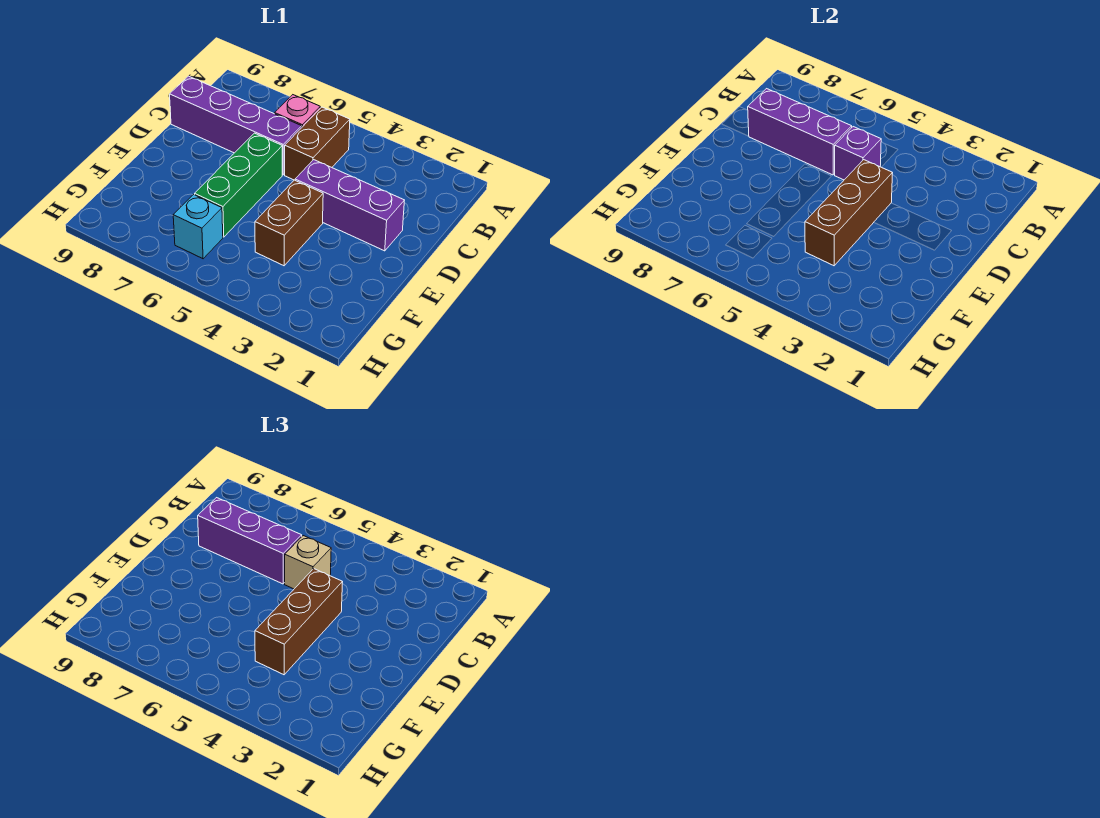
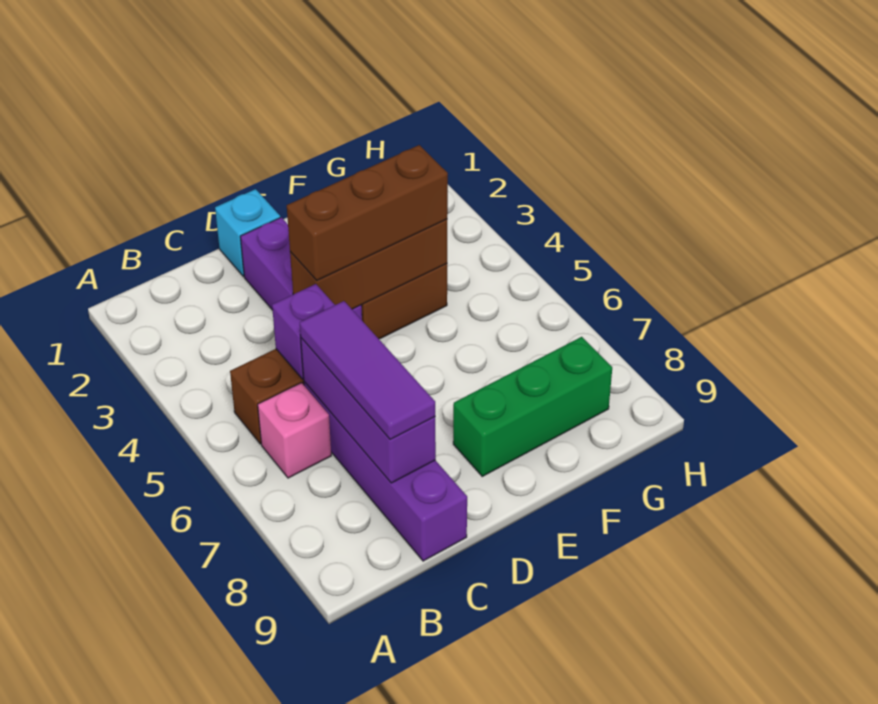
tan brick C5 level 3 -> none
purple brick C6:C8 level 3 -> purple tile C6:C8 level 3
green brick D6:F6 level 1 -> green brick E8:G8 level 1
cyan brick G6 level 1 -> cyan brick D1 level 1

